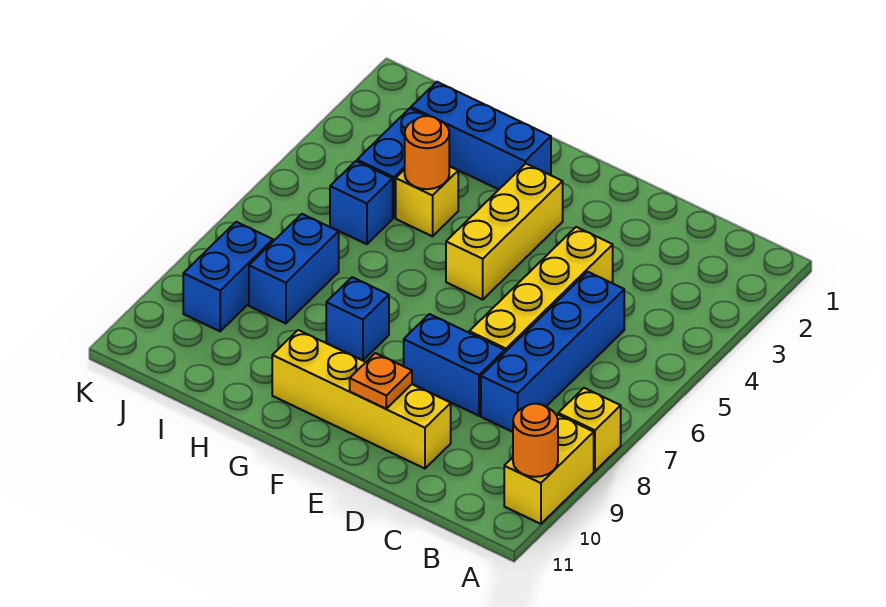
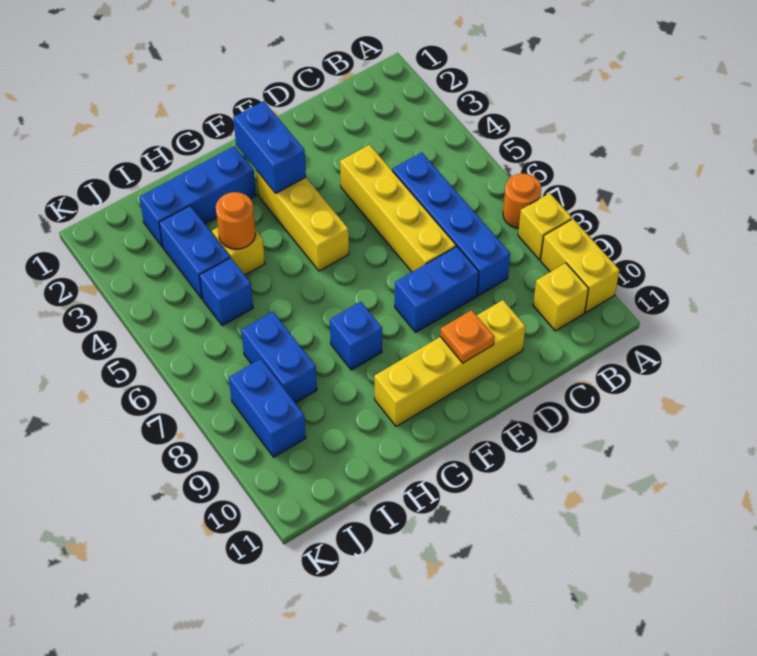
orange round brick A10 level 2 -> orange round brick A7 level 1
none -> yellow brick B10 level 1
none -> blue brick F2:F3 level 2

